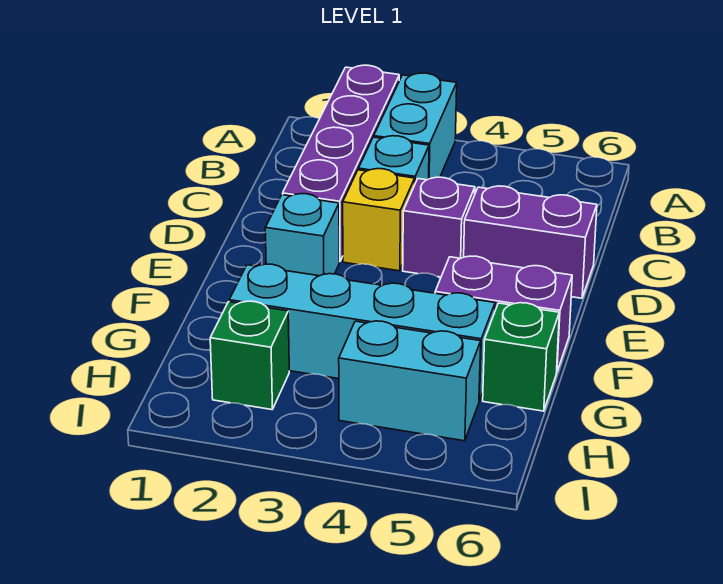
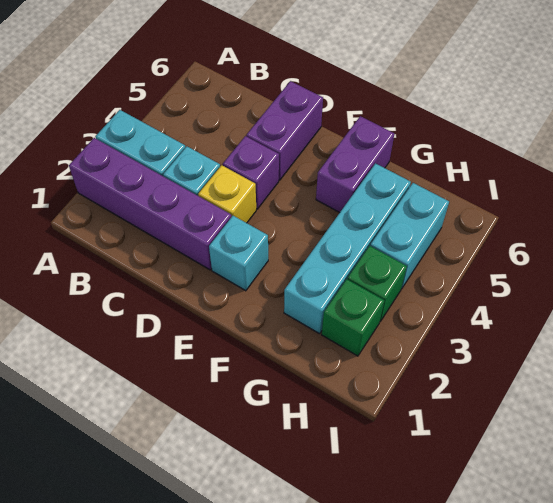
green brick G6 level 1 -> green brick H3 level 1

